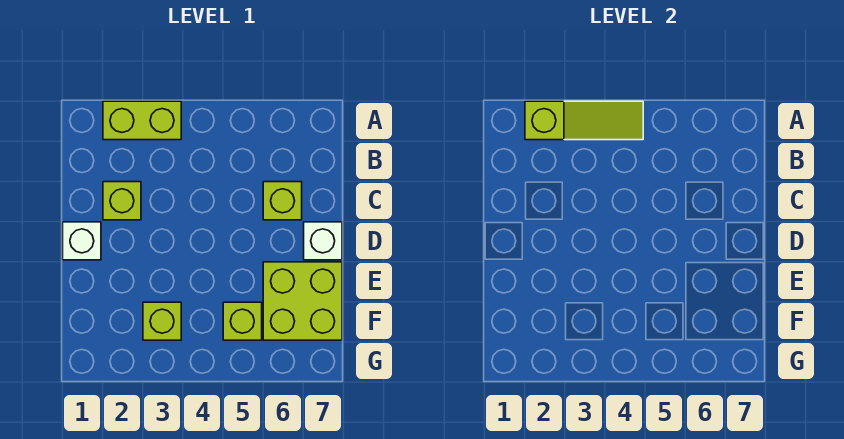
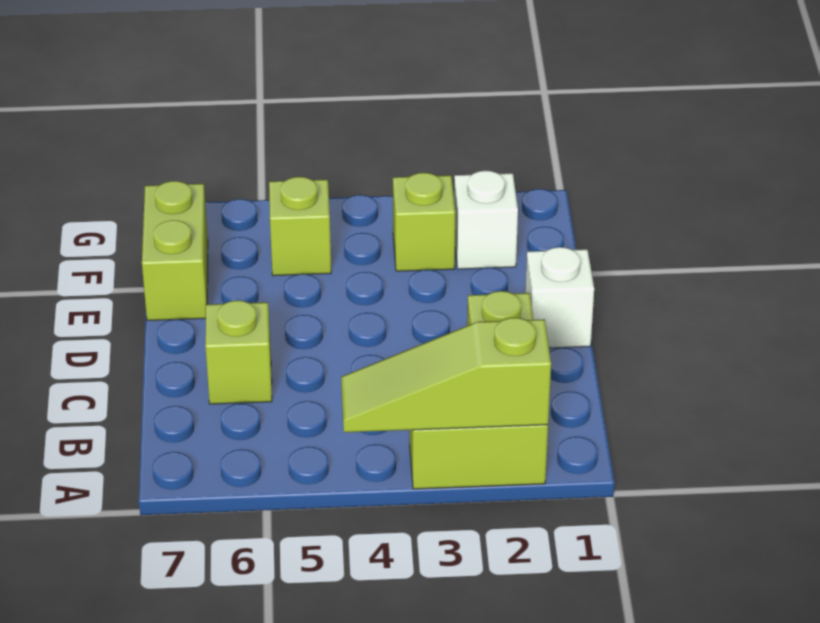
white brick D7 level 1 -> white brick F2 level 1
lime brick E6:F7 level 1 -> lime brick E7:F7 level 1

